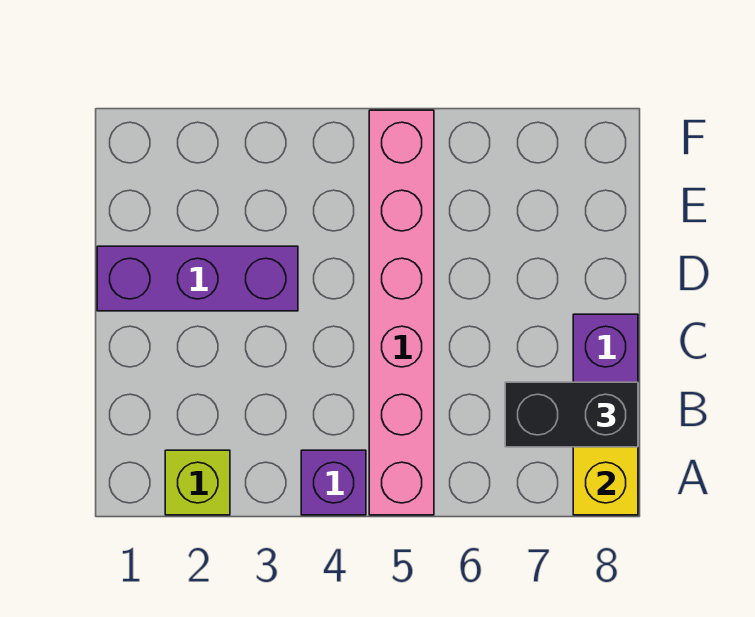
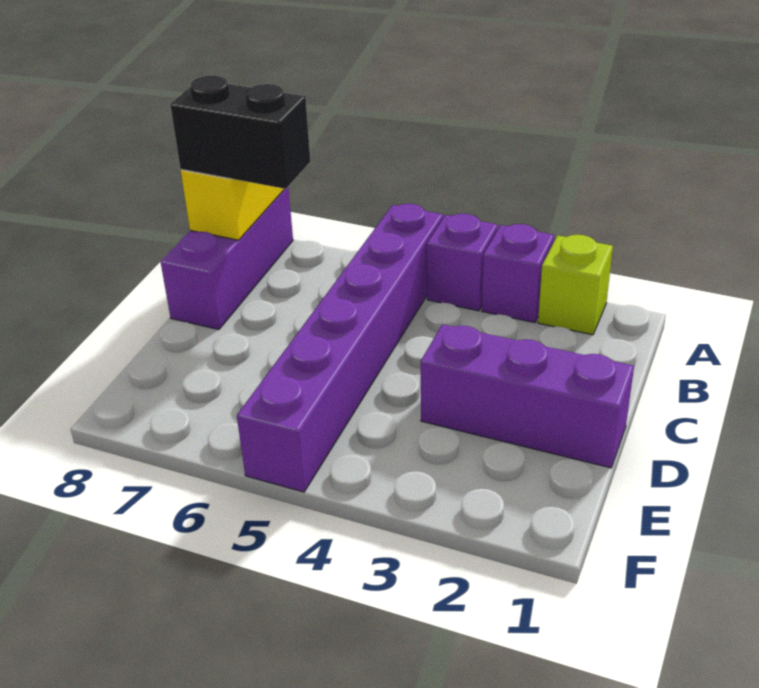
none -> purple brick A3 level 1
pink brick A5:F5 level 1 -> purple brick A5:F5 level 1

